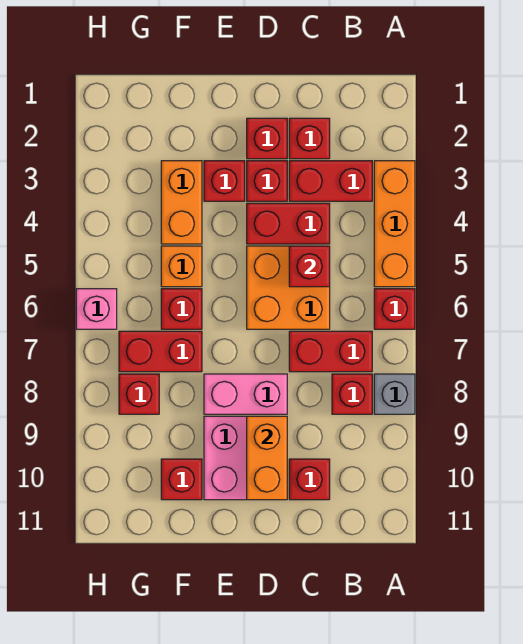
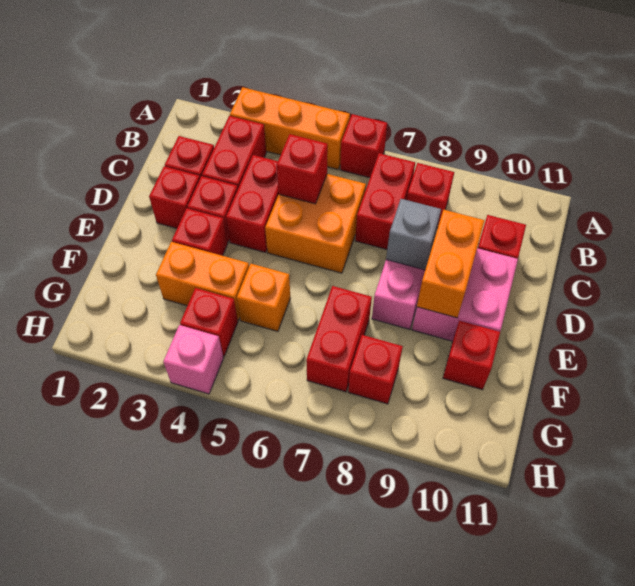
grey brick A8 level 1 -> grey brick D8 level 2
orange brick D9:D10 level 2 -> orange brick D9:E9 level 2
red brick F6 level 1 -> red brick G4 level 1
pink brick H6 level 1 -> pink brick H4 level 1

